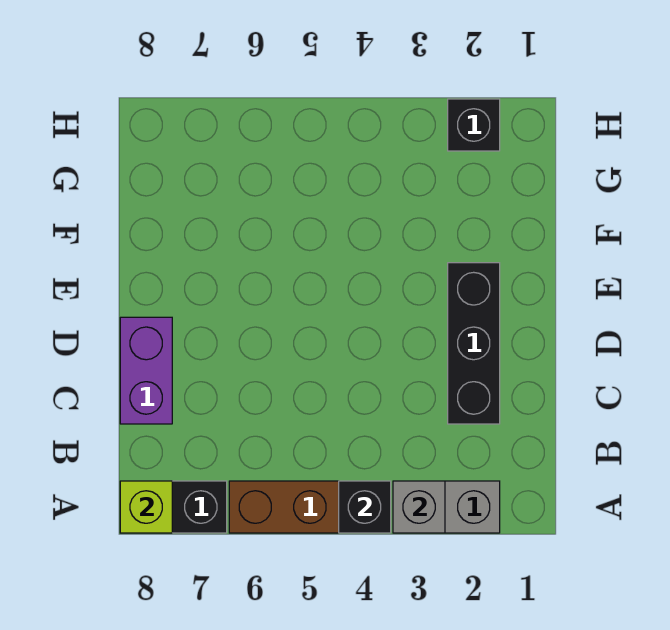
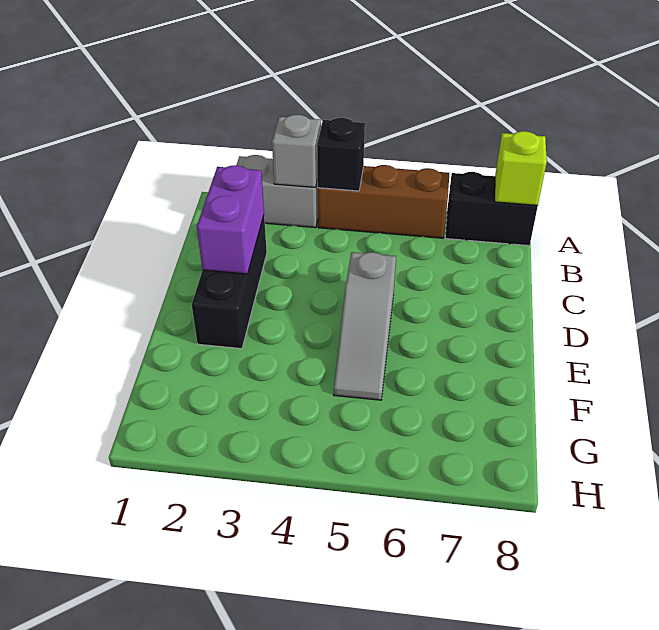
purple brick C8:D8 level 1 -> purple brick C2:D2 level 2
none -> grey slope D5:F5 level 1 top D
black brick H2 level 1 -> none

